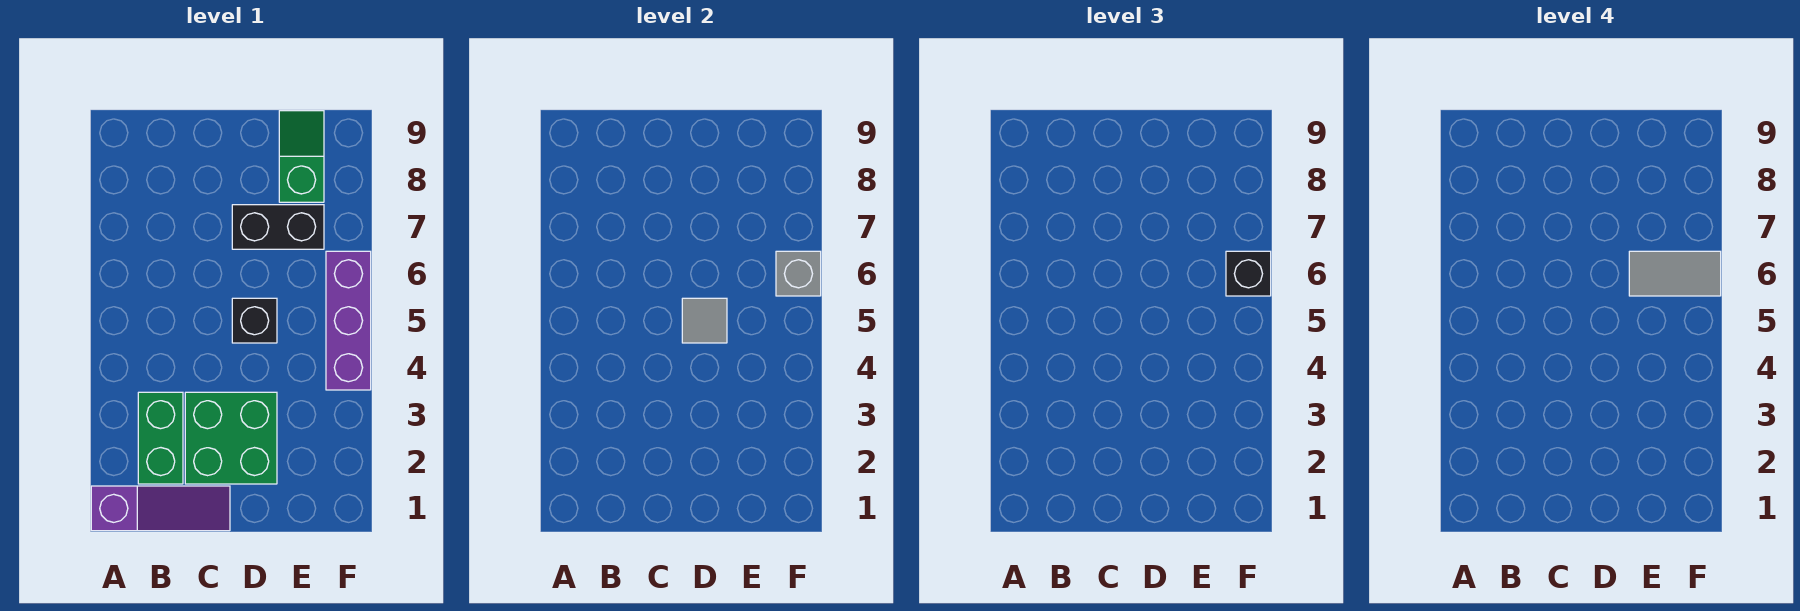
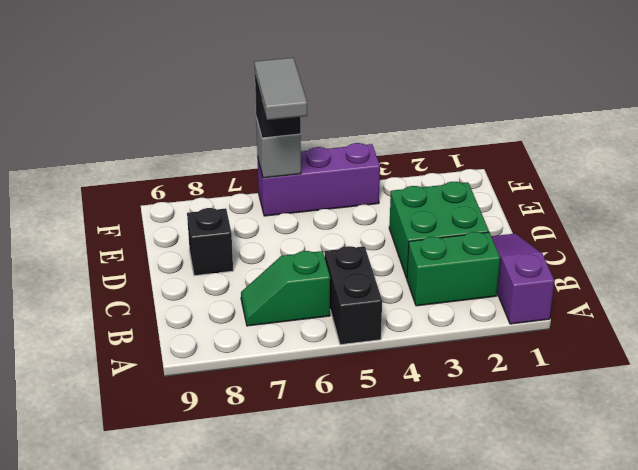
black brick D5 level 1 -> black brick D8 level 1
grey tile D5 level 2 -> none
black brick D7:E7 level 1 -> black brick A5:B5 level 1
green slope E8:E9 level 1 top 8 -> green slope B6:B7 level 1 top 6

